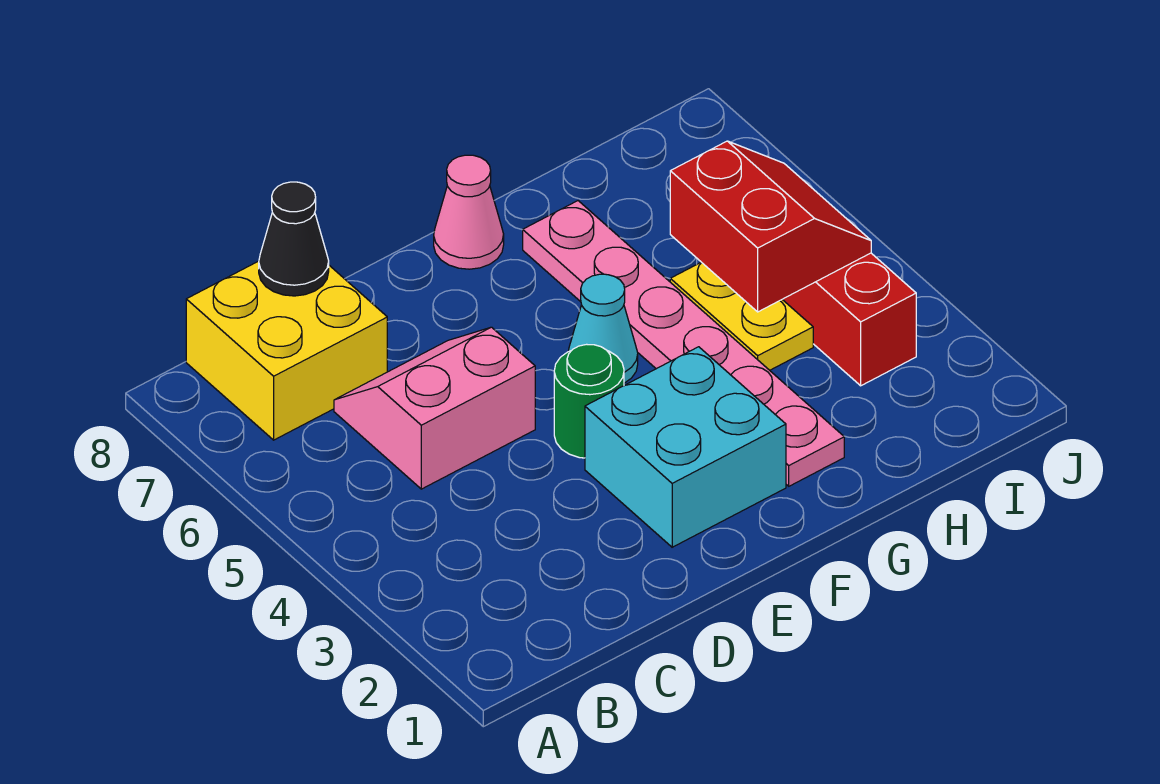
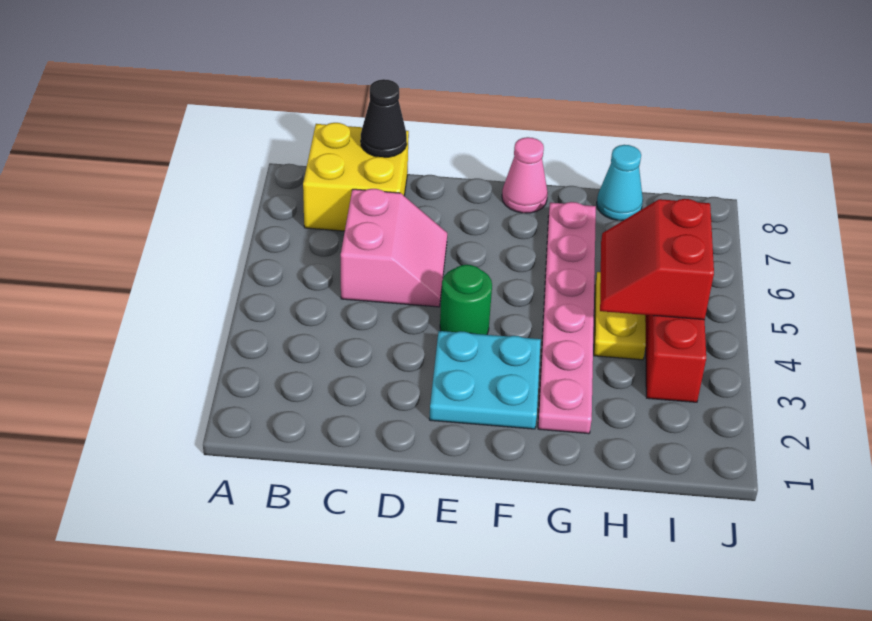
pink slope C5:D6 level 1 top 5 -> pink slope C5:D6 level 1 top C
cyan brick E2:F3 level 1 -> cyan plate E2:F3 level 1
cyan cone F5 level 1 -> cyan cone H8 level 1
red slope H4:I5 level 2 top H -> red slope H4:I5 level 2 top I

